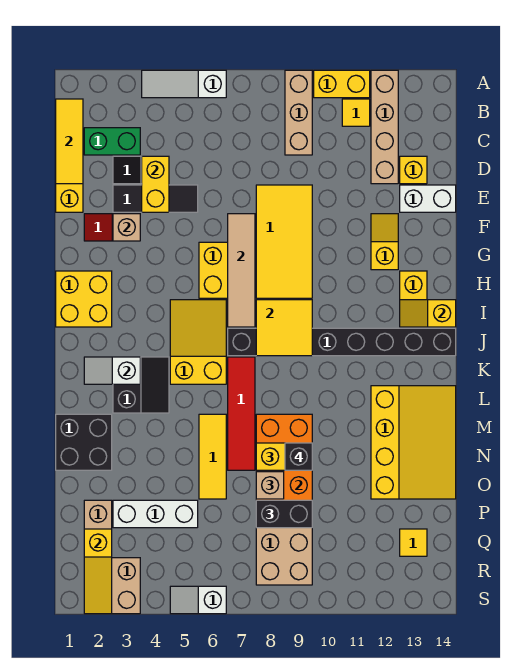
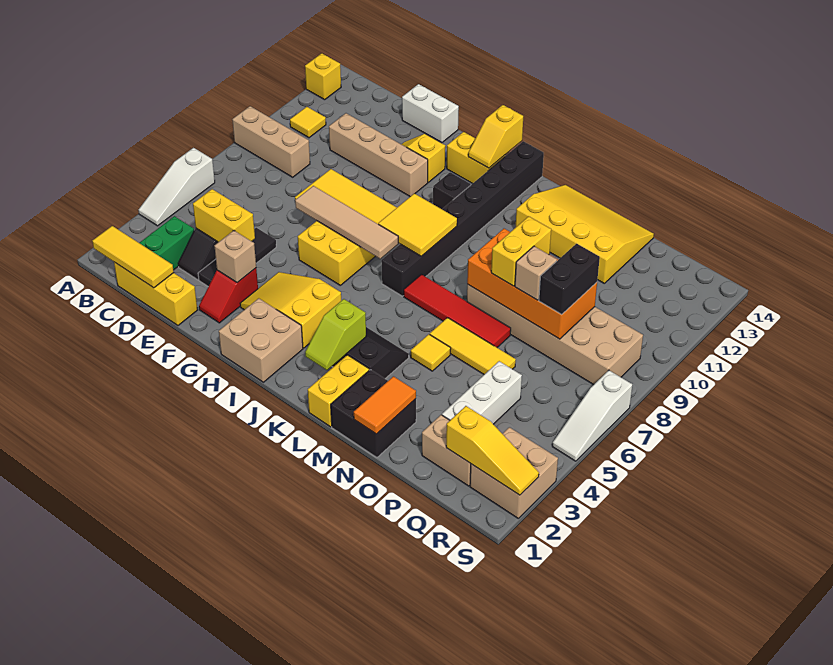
yellow brick A10:A11 level 1 -> yellow brick L1:L2 level 1
tan brick A12:D12 level 1 -> tan brick D11:G11 level 1
yellow brick D13 level 1 -> yellow brick A13 level 1
white brick E13:E14 level 1 -> white brick E14:F14 level 1
yellow brick H1:I2 level 1 -> tan brick H1:I2 level 1
yellow slope I5:K6 level 1 top K -> yellow slope G3:I4 level 1 top I
white slope K2:K3 level 2 top 3 -> lime slope K2:K3 level 2 top 3
none -> orange tile N1:N2 level 2
black brick N9 level 4 -> black brick I11 level 1
yellow tile Q13 level 1 -> yellow tile M5 level 1
white slope S5:S6 level 1 top 6 -> white slope S5:S7 level 1 top 7

